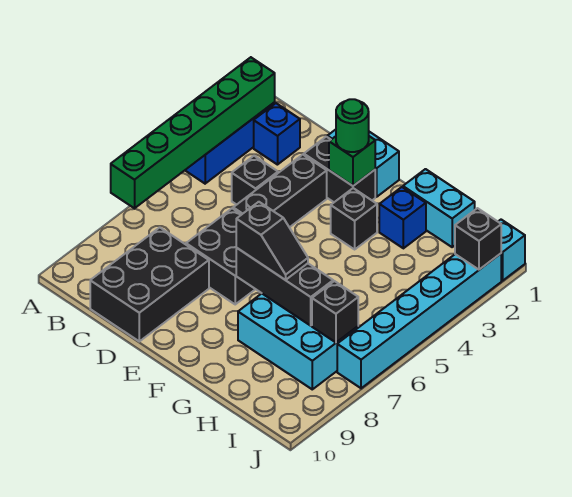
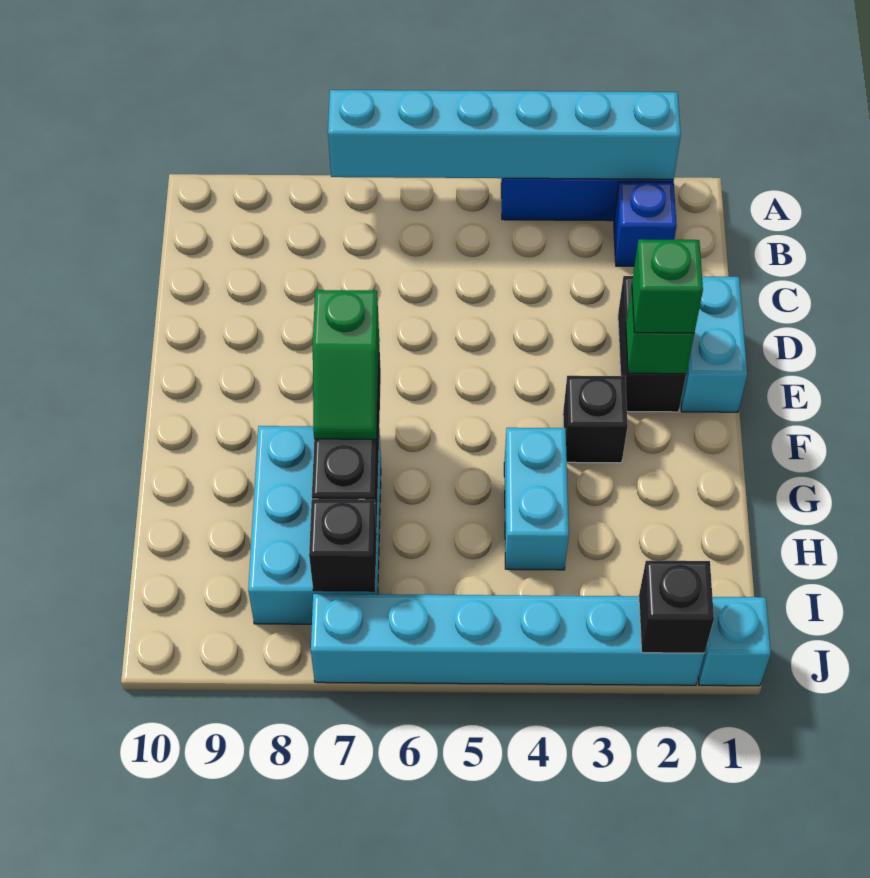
green brick A2:A7 level 2 -> cyan brick A2:A7 level 2
black brick C4 level 1 -> none
black brick C8:D10 level 1 -> none
black brick D3:D5 level 1 -> none
black brick D6:E7 level 1 -> none
green round brick E2 level 3 -> green brick E2 level 3
black slope F7:G7 level 3 top F -> green slope F7:G7 level 3 top F
cyan brick G1:H1 level 1 -> cyan brick G4:H4 level 1
blue brick G2 level 1 -> none

